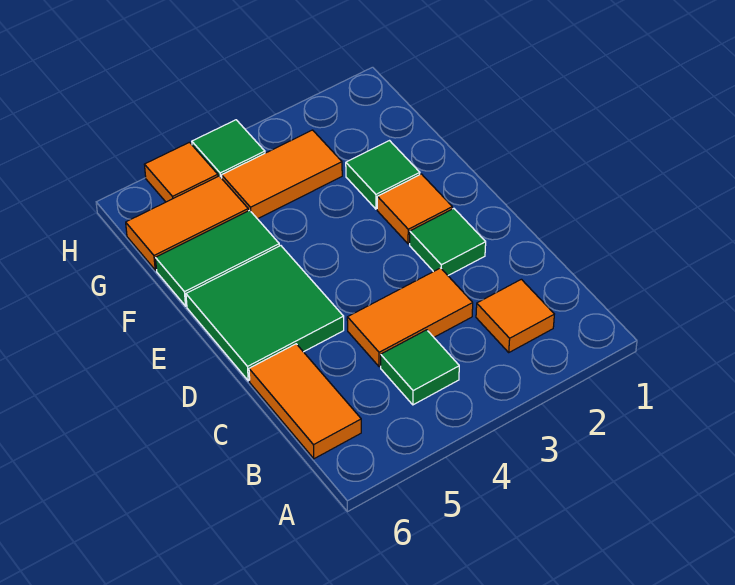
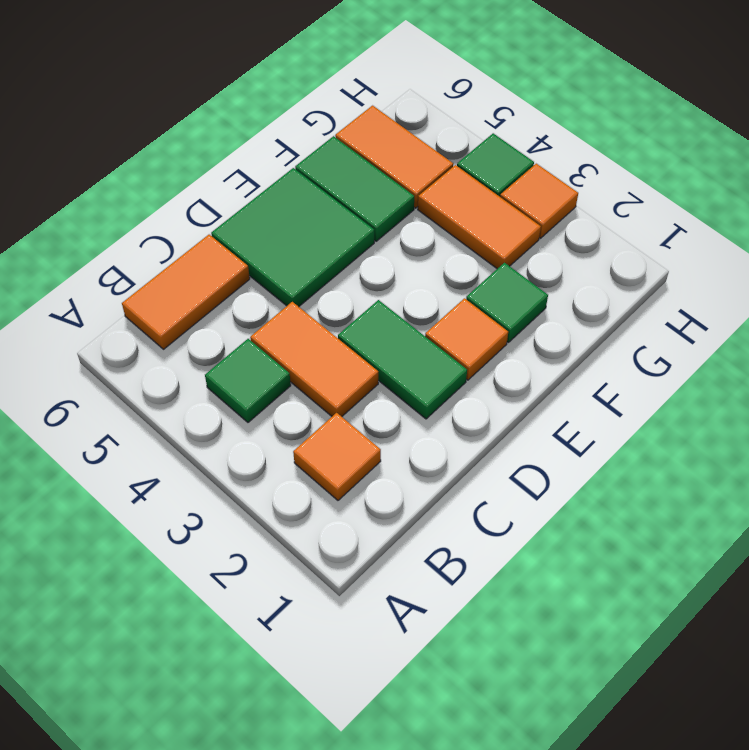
green tile D2 level 1 -> green tile D2:D3 level 1
orange tile H5 level 1 -> orange tile H3 level 1

